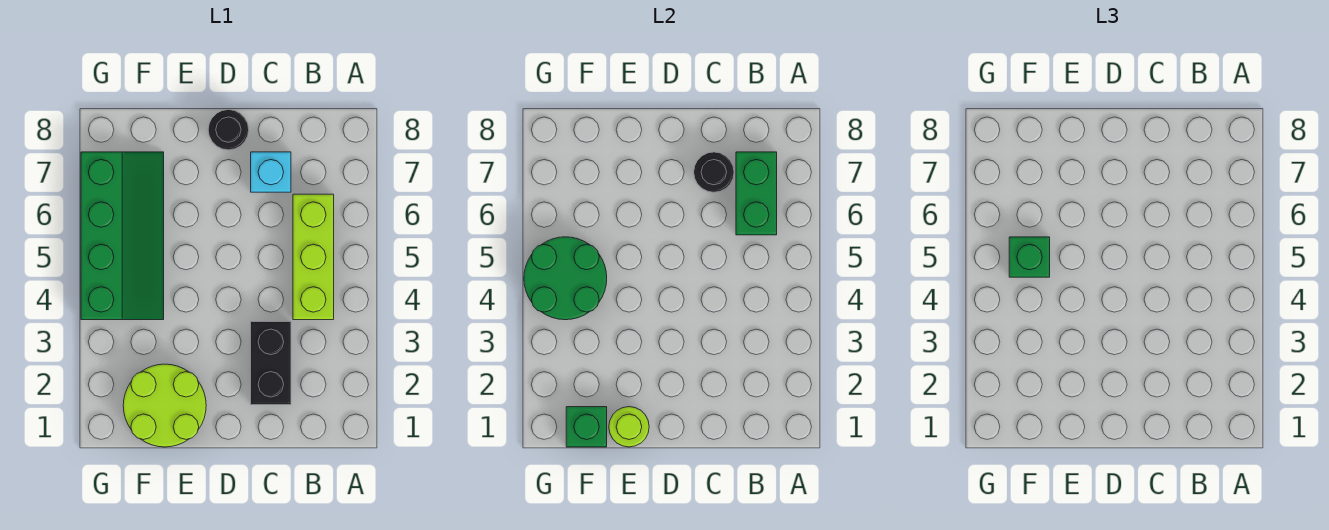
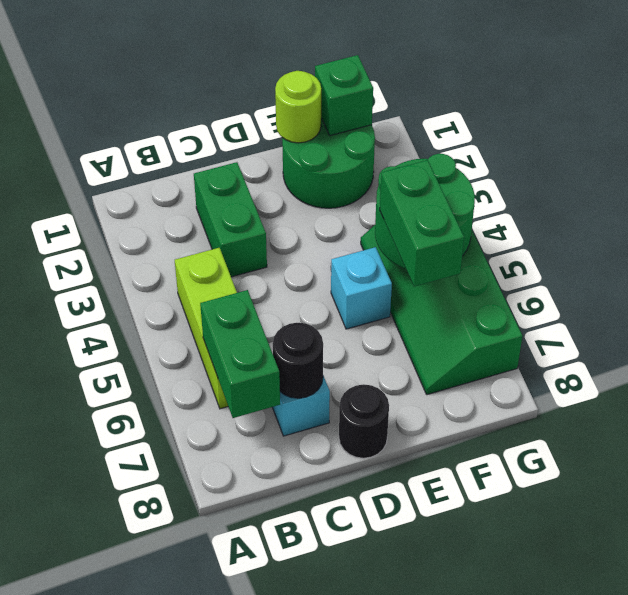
black brick C2:C3 level 1 -> green brick C2:C3 level 1
lime round brick E1:F2 level 1 -> green round brick E1:F2 level 1
none -> cyan brick E5 level 1
green brick F5 level 3 -> green brick F5:F6 level 3

